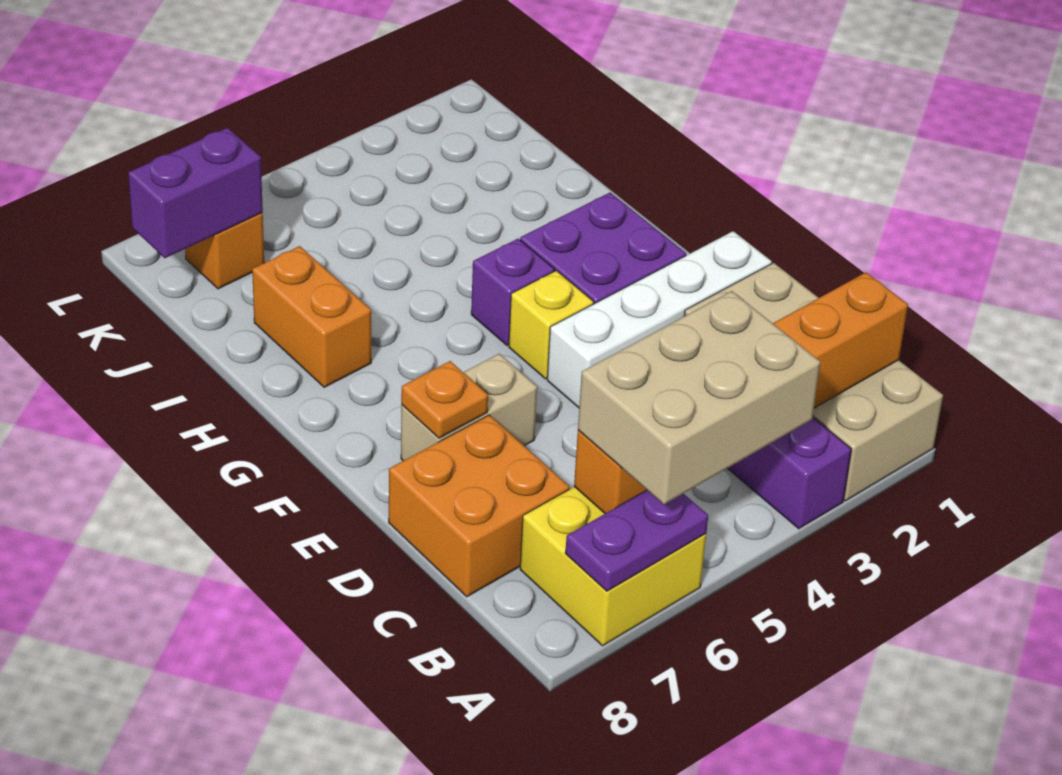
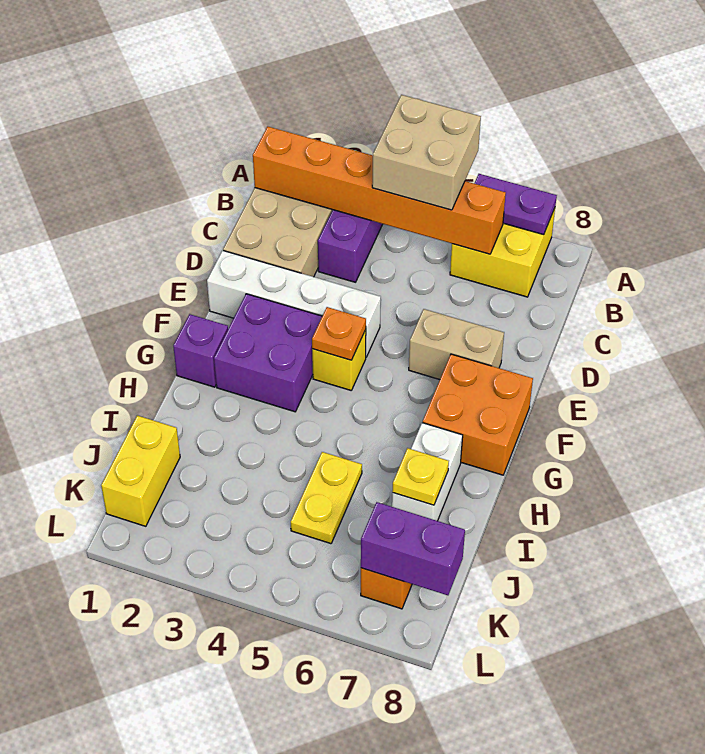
tan brick A4:B6 level 3 -> tan brick A4:B5 level 3
orange brick C7:D8 level 1 -> orange brick F7:G8 level 1
orange plate E7 level 2 -> orange plate F4 level 2
purple brick G4 level 1 -> purple brick G1 level 1
orange brick H7:I7 level 1 -> white brick H7:I7 level 1
none -> yellow plate I5:J5 level 1
none -> yellow plate I7 level 2
none -> yellow brick J1:K1 level 1

